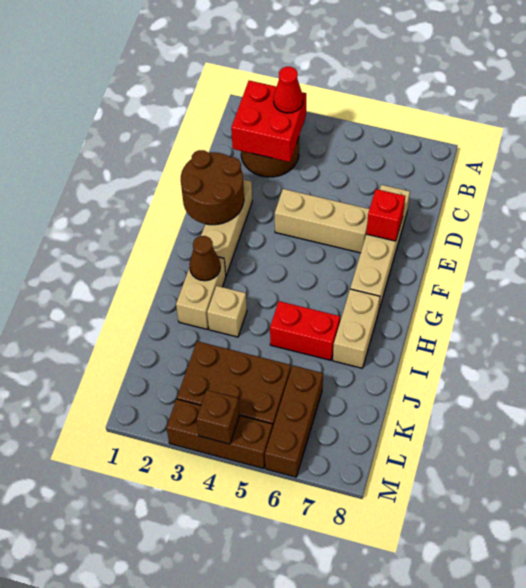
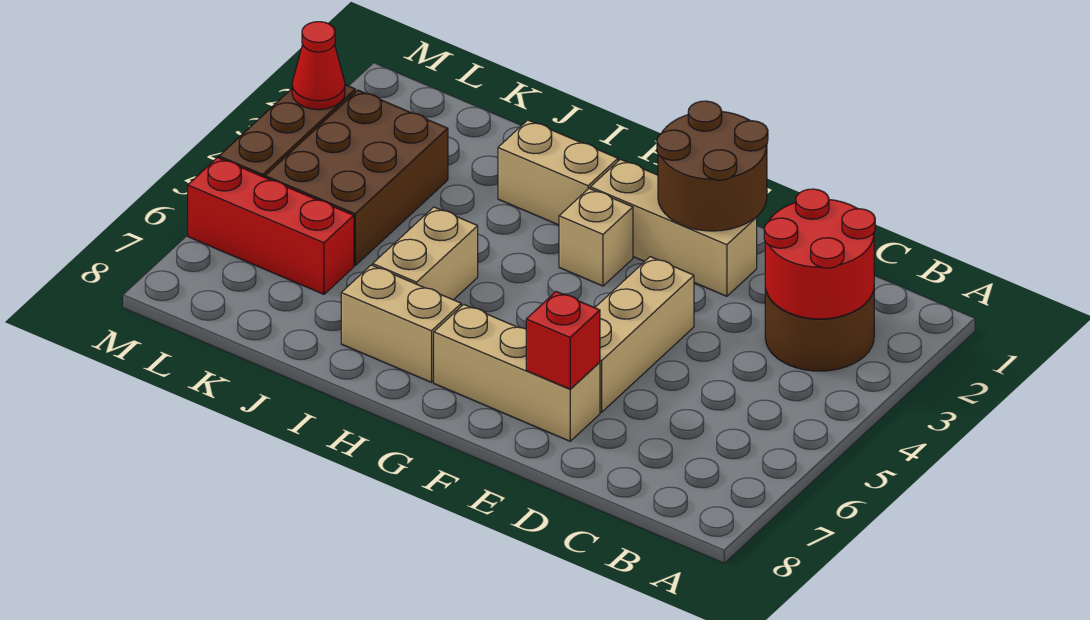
red brick B2:C3 level 2 -> red round brick B2:C3 level 2
red cone B3 level 3 -> red cone M3 level 2
tan brick D7:G7 level 1 -> tan brick E7:G7 level 1
brown cone H2 level 2 -> none
tan brick I3 level 1 -> tan brick G3 level 1
red brick I5:I6 level 1 -> tan brick I5:I6 level 1
brown brick K6:M6 level 1 -> red brick K6:M6 level 1
brown brick M4 level 2 -> none

